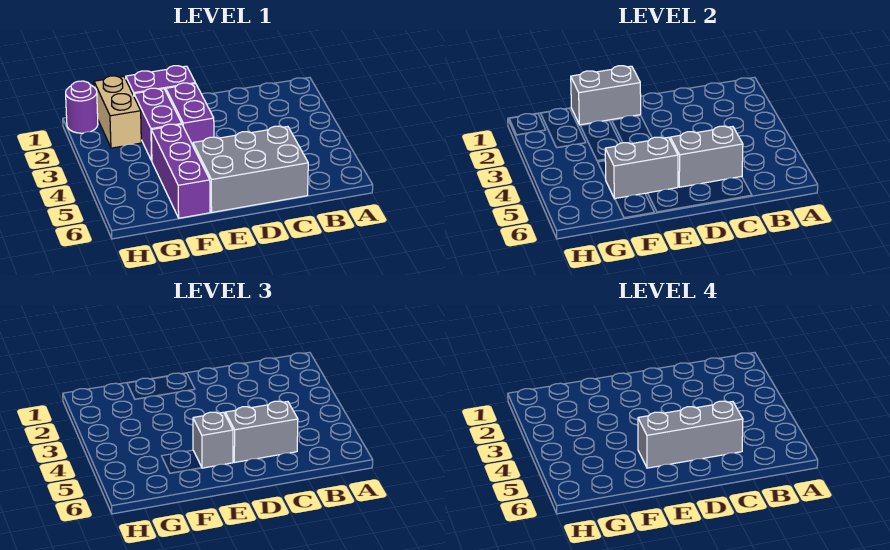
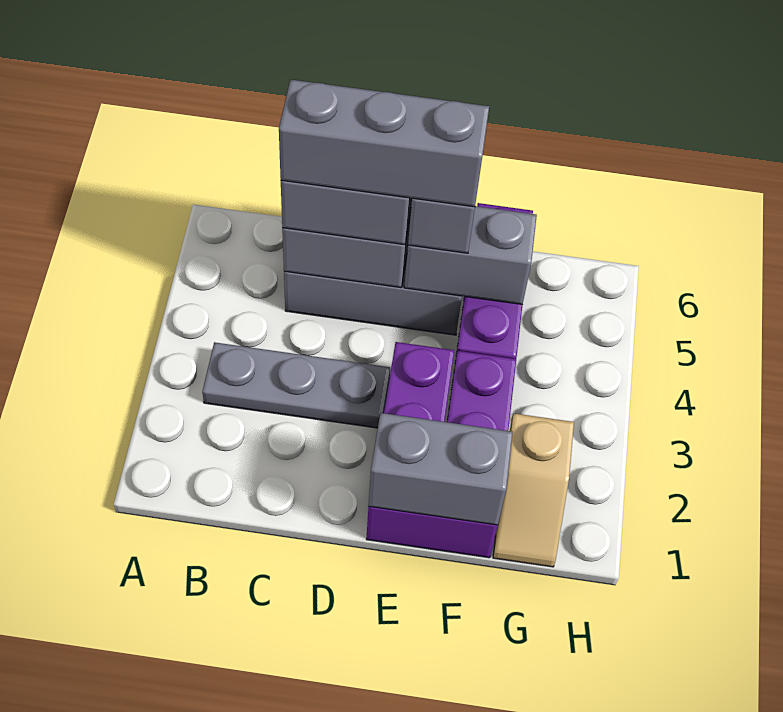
none -> grey plate B3:D3 level 1
tan brick G1:G2 level 1 -> tan slope G1:G2 level 1 top 2
purple round brick H1 level 1 -> none

